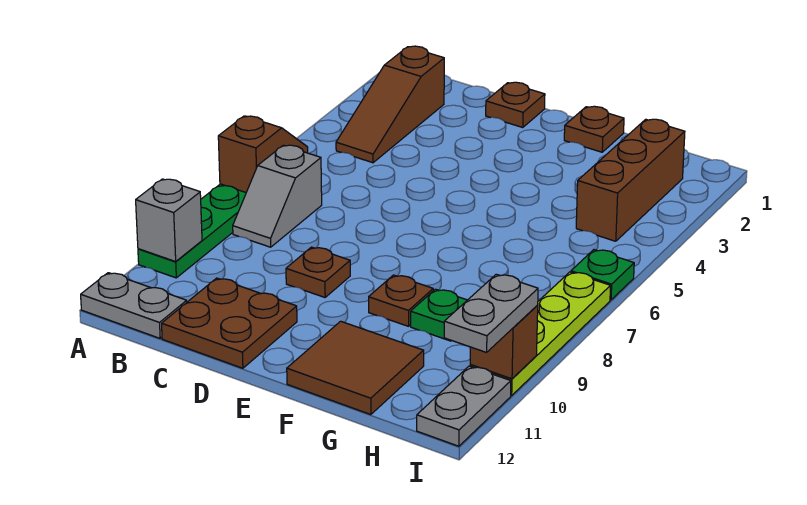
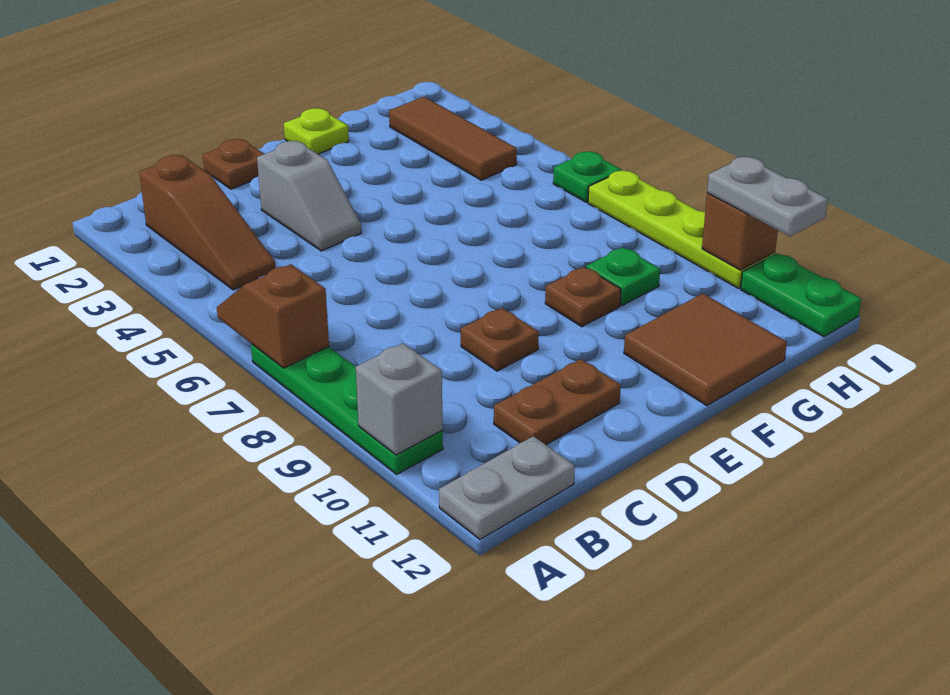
grey slope B7:B8 level 1 top 7 -> grey slope D3:D4 level 1 top 3
brown plate C11:D12 level 1 -> brown plate C11:D11 level 1
brown plate F1 level 1 -> lime plate F1 level 1
brown brick H2:H4 level 1 -> brown tile H2:H4 level 1
grey plate I11:I12 level 1 -> green plate I11:I12 level 1

